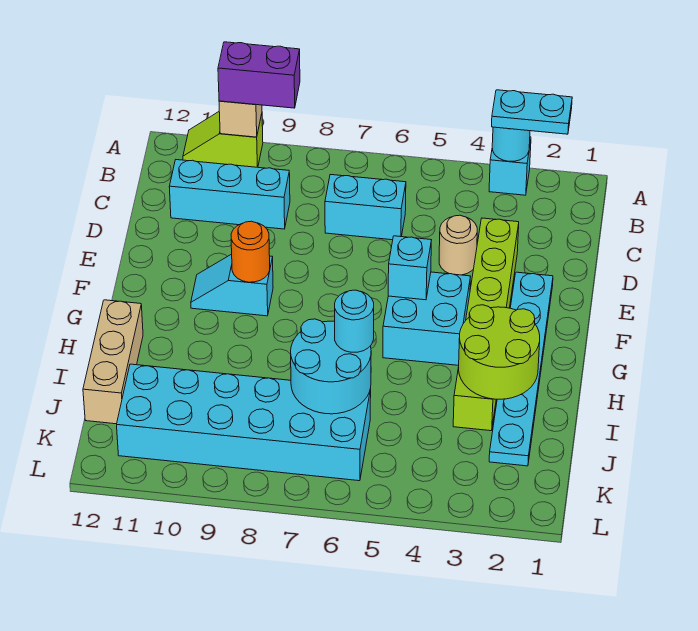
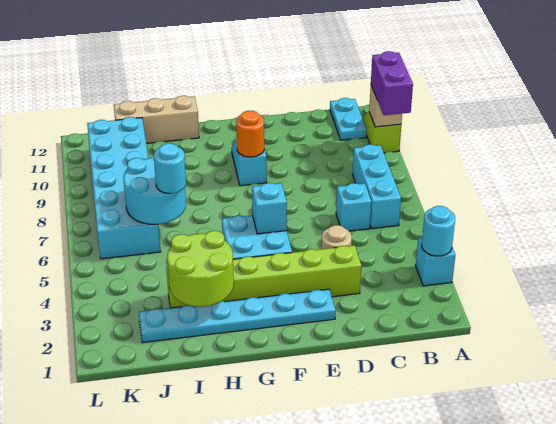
cyan plate A2:A3 level 3 -> cyan plate B11:B12 level 1
cyan brick C6:C7 level 1 -> cyan brick C6 level 1
cyan brick C9:C11 level 1 -> cyan brick B6:B8 level 1

